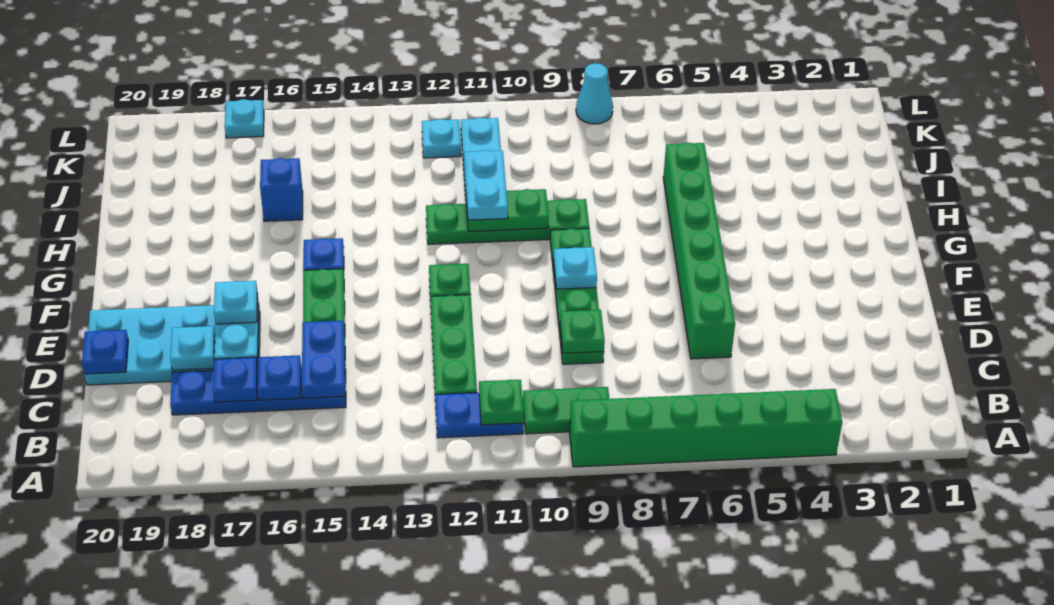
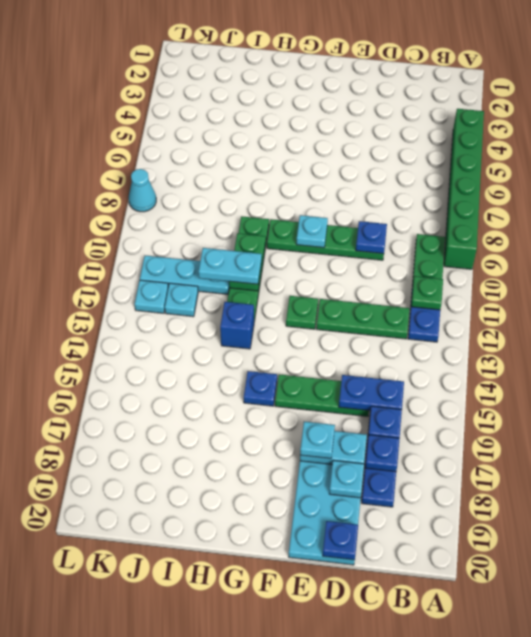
green brick D6:I6 level 1 -> none
green plate D9 level 2 -> blue plate D9 level 2
blue brick I16 level 1 -> blue brick H13 level 1
cyan plate L17 level 1 -> cyan plate J12 level 1

